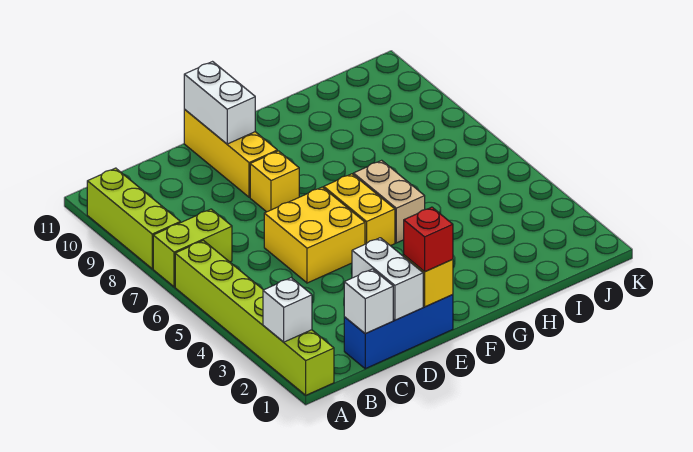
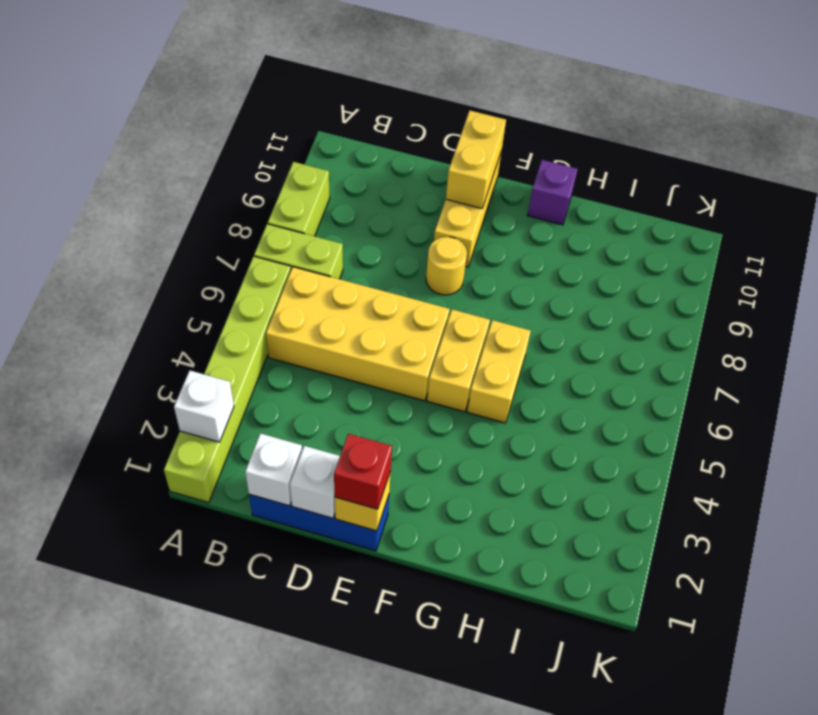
lime brick A8:A10 level 1 -> lime brick A8:A9 level 1
white brick D1:D2 level 2 -> white brick D1 level 2
yellow brick D5:E6 level 1 -> yellow brick B5:E6 level 1
yellow brick E8 level 1 -> yellow round brick E8 level 1
white brick E10:E11 level 2 -> yellow brick E10:E11 level 2
tan brick G5:G6 level 1 -> yellow brick G5:G6 level 1
none -> purple brick G11 level 1

